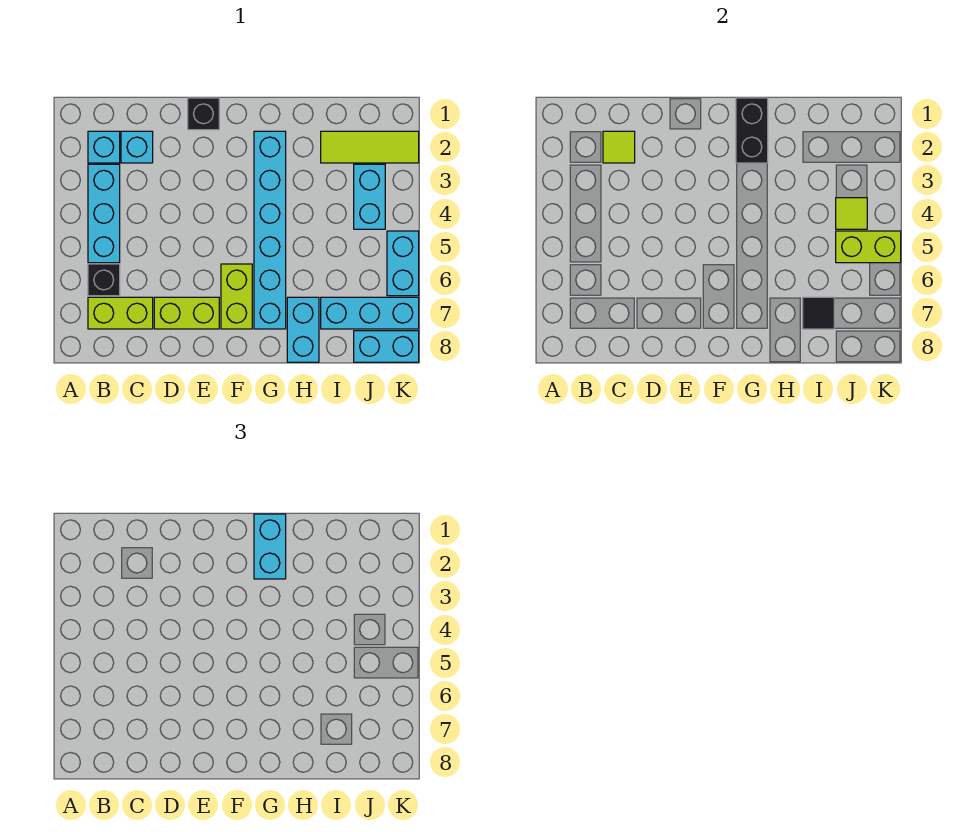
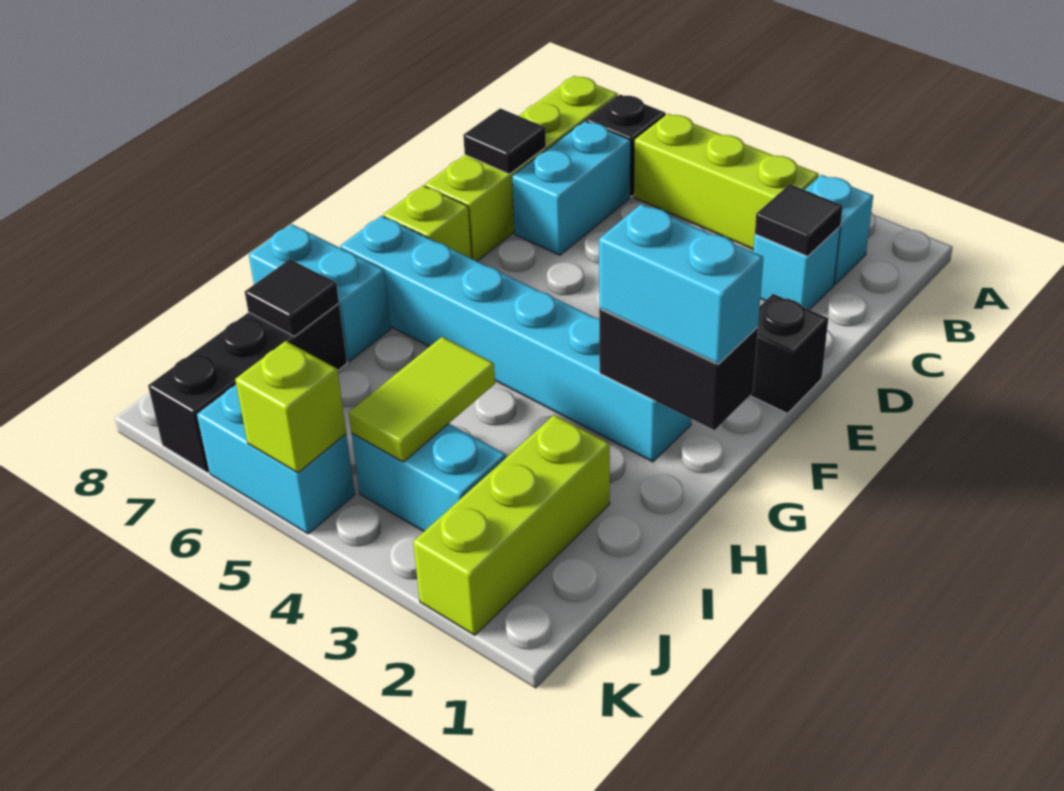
cyan brick B3:B5 level 1 -> lime brick B3:B5 level 1
lime tile C2 level 2 -> black tile C2 level 2
none -> black tile D7 level 2
lime brick F6:F7 level 1 -> lime brick F7 level 1
lime tile I2:K2 level 1 -> lime brick I2:K2 level 1
cyan brick I7:K7 level 1 -> black brick I7:K7 level 1
lime tile J4 level 2 -> lime tile I4:J4 level 2
lime brick J5:K5 level 2 -> lime brick K5 level 2
cyan brick J8:K8 level 1 -> cyan brick C6:D6 level 1

